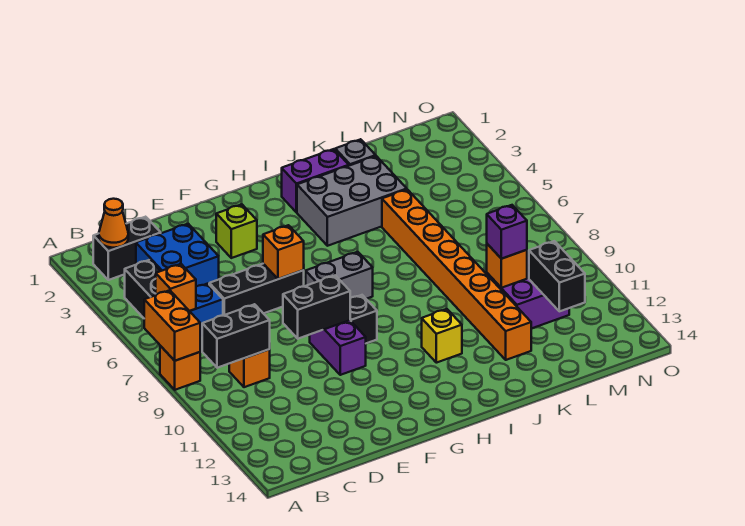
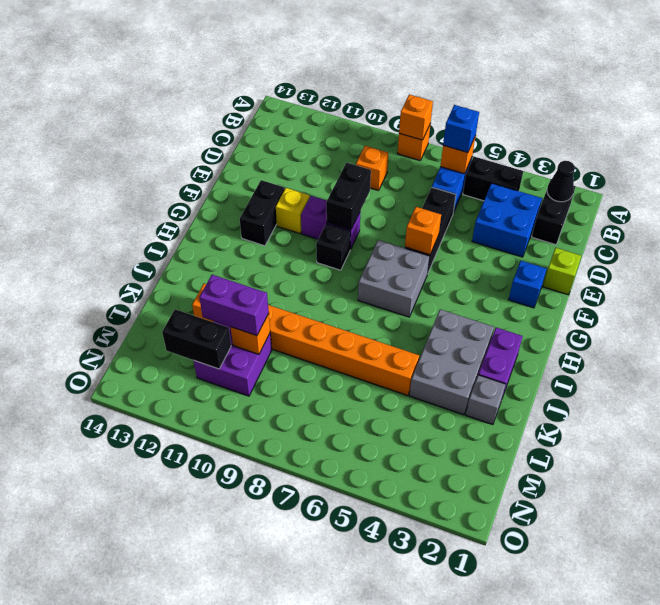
orange brick A7:A8 level 2 -> orange brick A8 level 2
orange cone B2 level 2 -> black cone B2 level 2
none -> blue brick B6 level 3
black brick B9:C9 level 2 -> black brick F12:G12 level 1
none -> blue brick F2 level 1
lime brick F3 level 1 -> lime brick E1 level 1
grey brick G7:H7 level 1 -> grey brick G6:H7 level 1
yellow brick I11 level 1 -> yellow brick F11 level 1
purple brick L10 level 3 -> purple brick L10:L11 level 3

